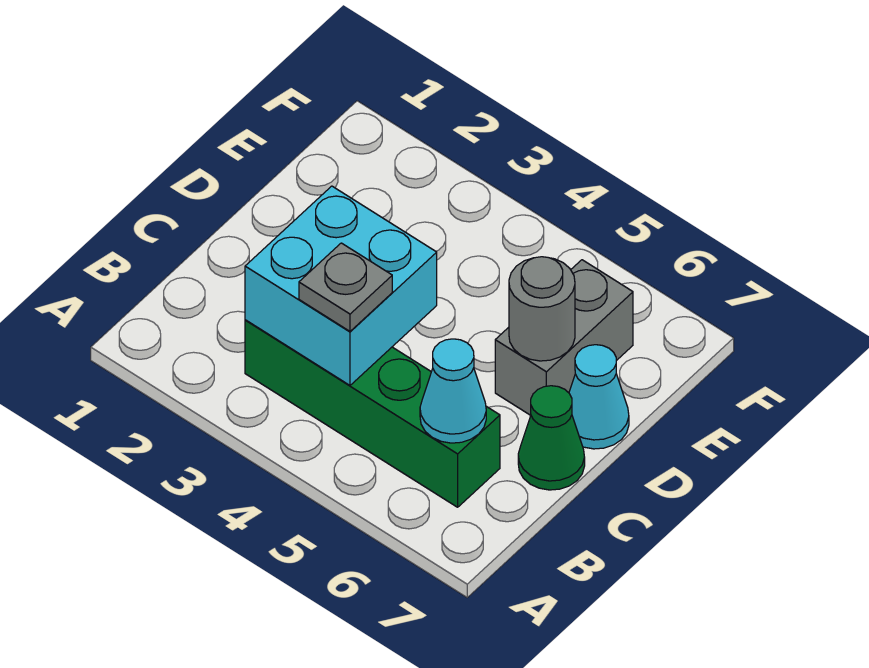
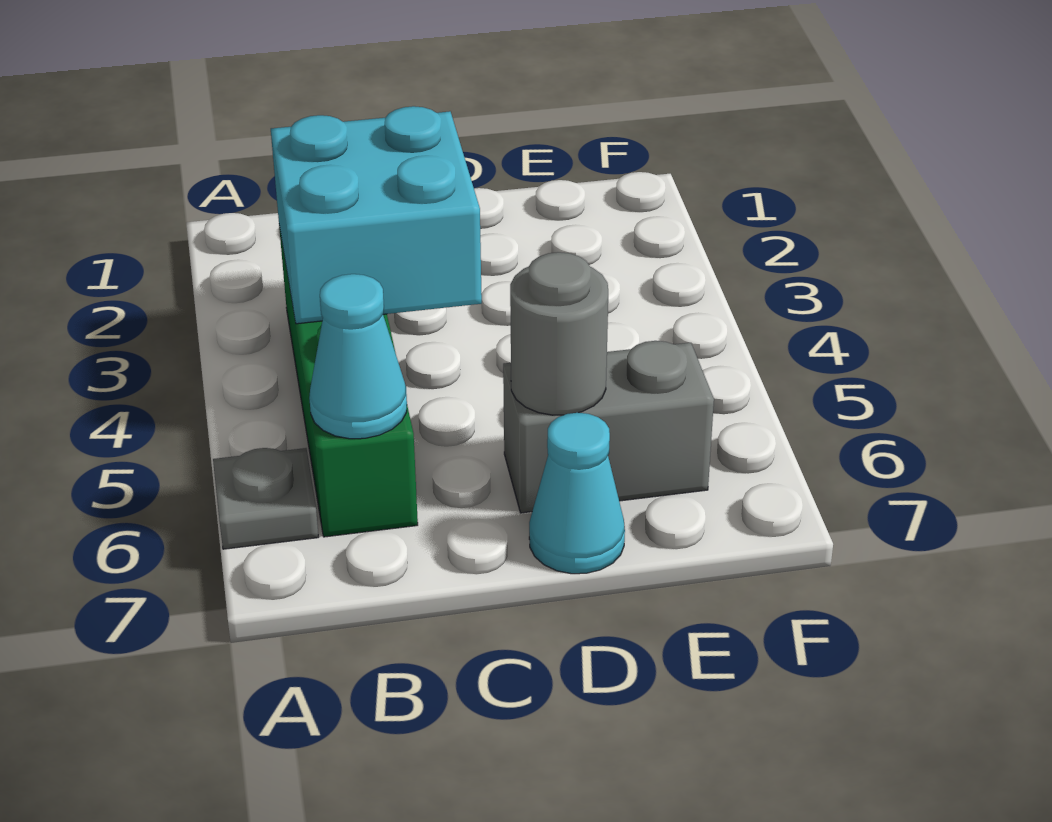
grey plate B4 level 3 -> grey plate A6 level 1
green cone C7 level 1 -> none

